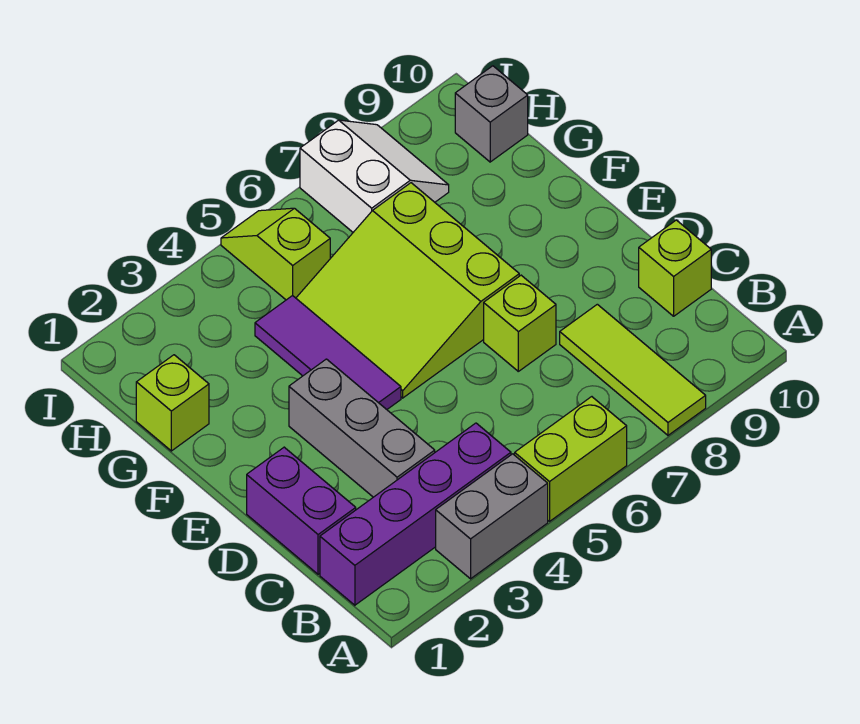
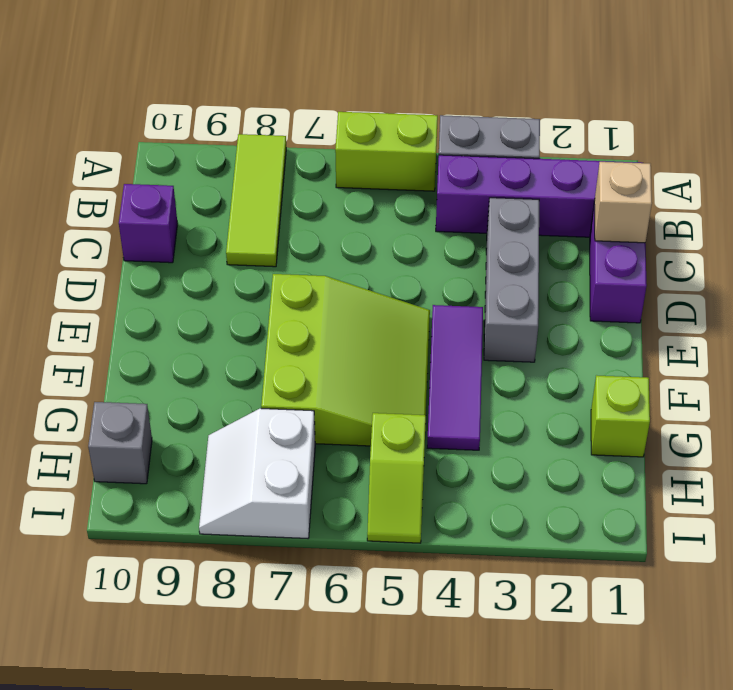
none -> tan brick C1 level 2
lime brick C10 level 1 -> purple brick C10 level 1
lime brick D7 level 1 -> none

